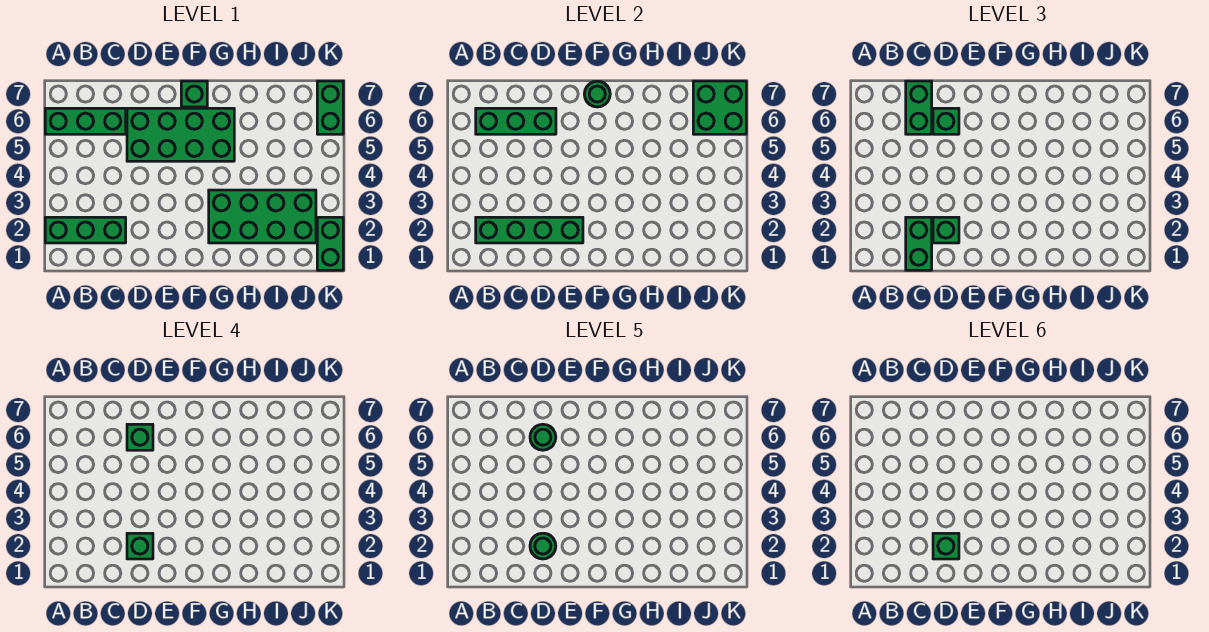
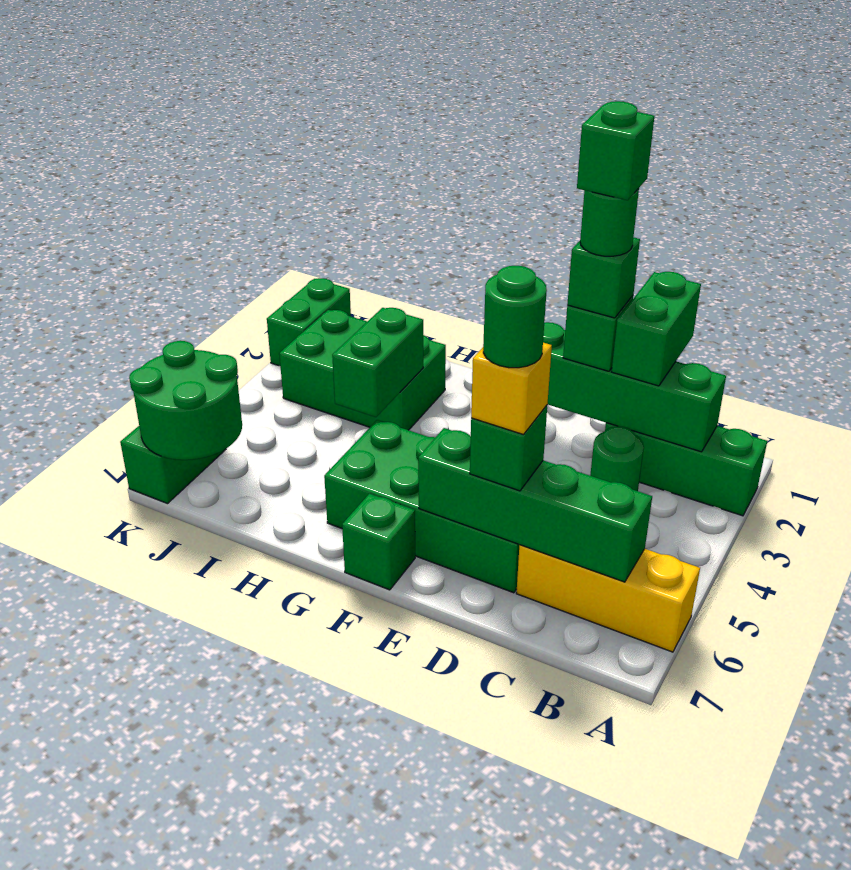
green brick A6:C6 level 1 -> yellow brick A6:C6 level 1
green brick B6:D6 level 2 -> green brick B6:E6 level 2
green brick C6:C7 level 3 -> green brick H3:H4 level 2
green brick D6 level 4 -> yellow brick D6 level 4
green round brick F7 level 2 -> green round brick C3 level 1
green brick G2:J3 level 1 -> green brick H2:J3 level 1
green brick J6:K7 level 2 -> green round brick J6:K7 level 2

